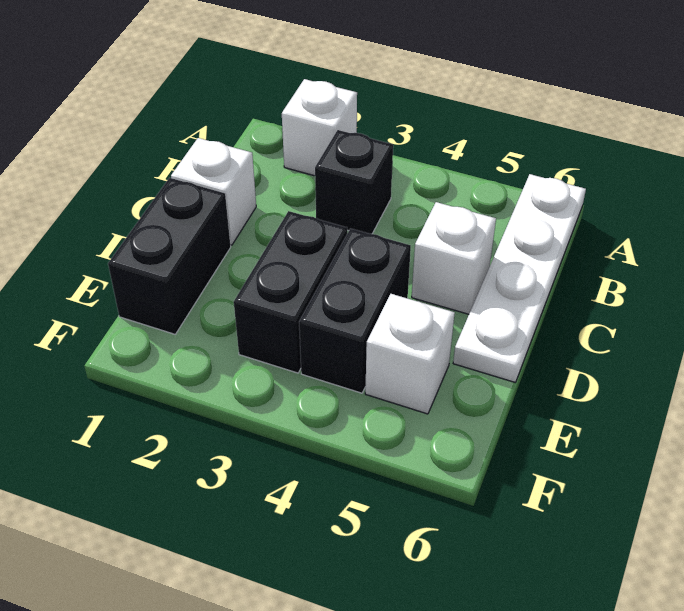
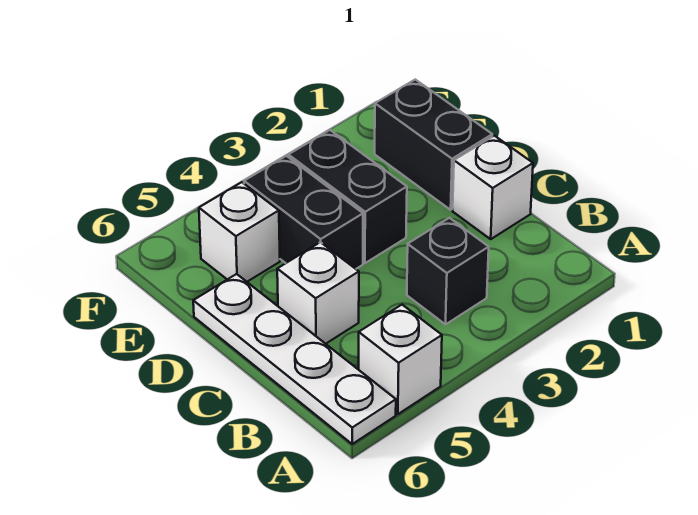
white brick A2 level 1 -> white brick A5 level 1

